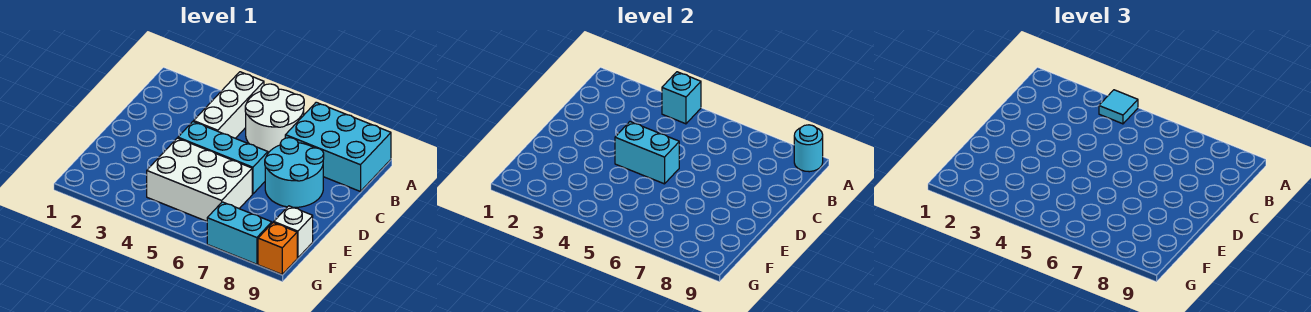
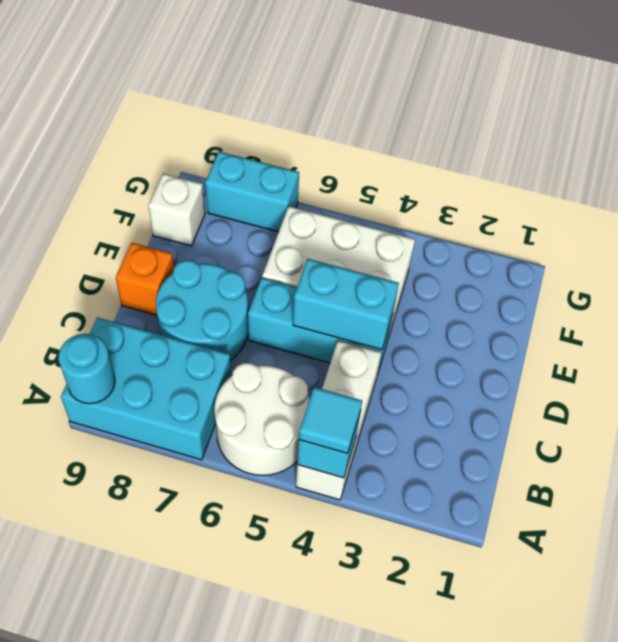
orange brick G9 level 1 -> orange brick D9 level 1

